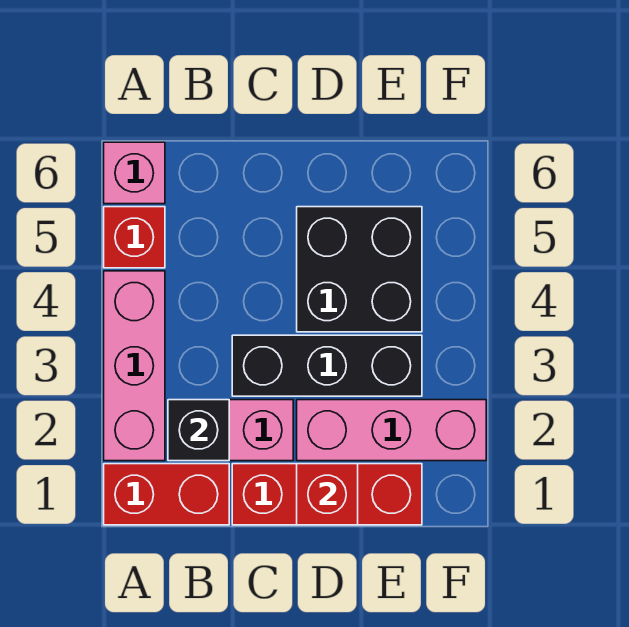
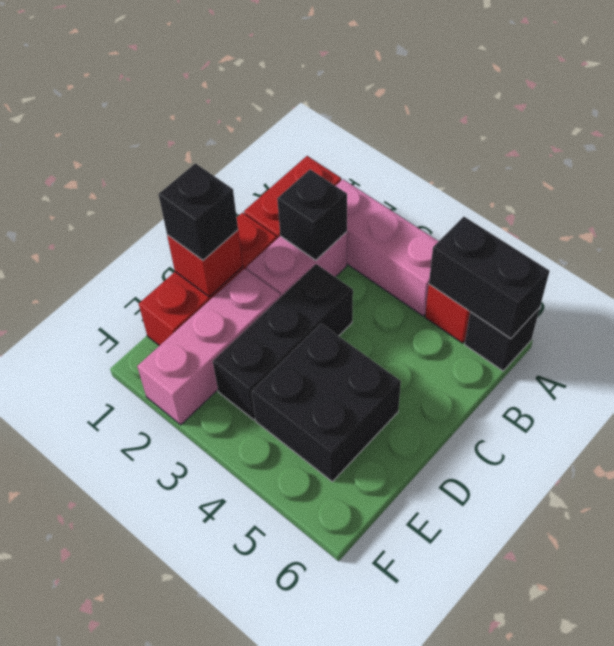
none -> black brick A5:A6 level 2
pink brick A6 level 1 -> black brick A6 level 1
none -> black brick D1 level 3

